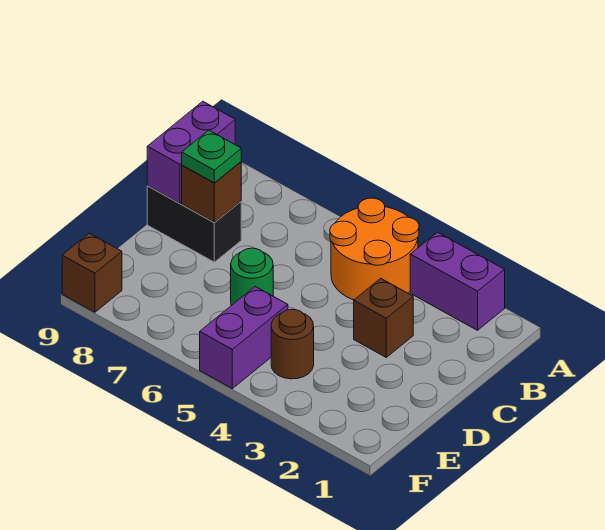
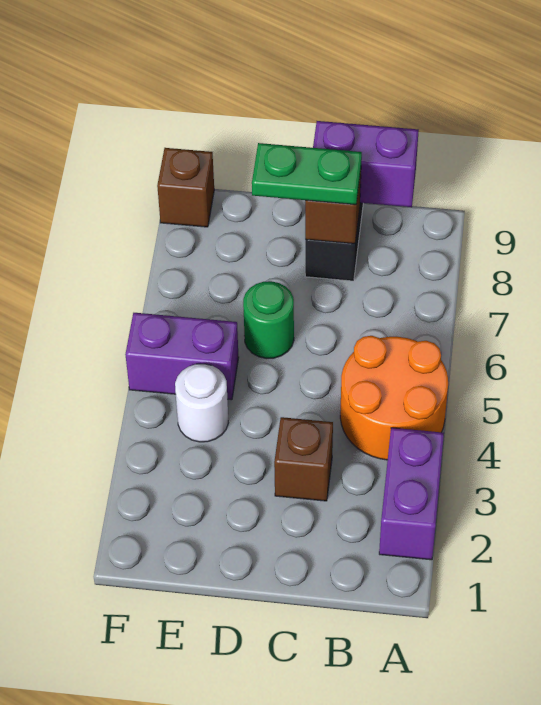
green plate C8 level 3 -> green plate C8:D8 level 3
brown round brick E4 level 1 -> white round brick E4 level 1

